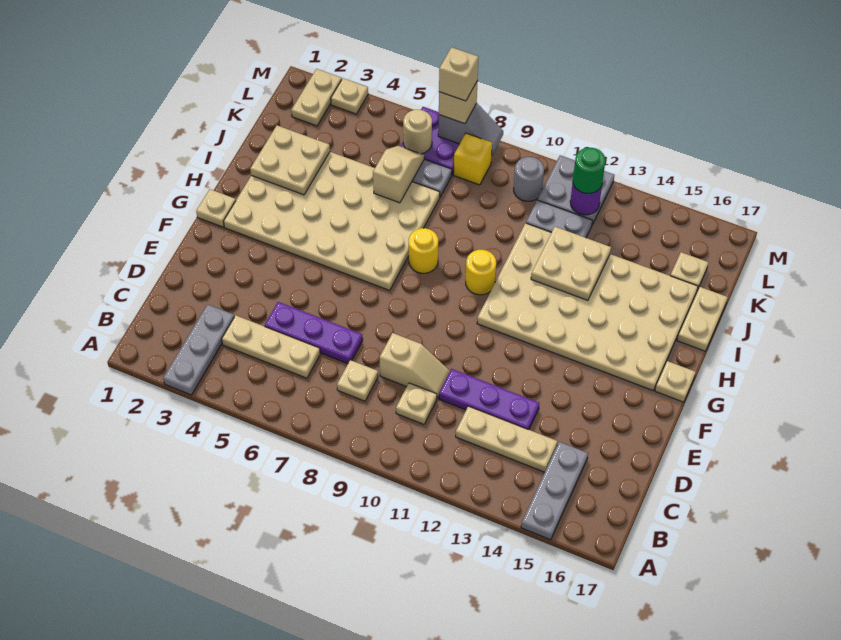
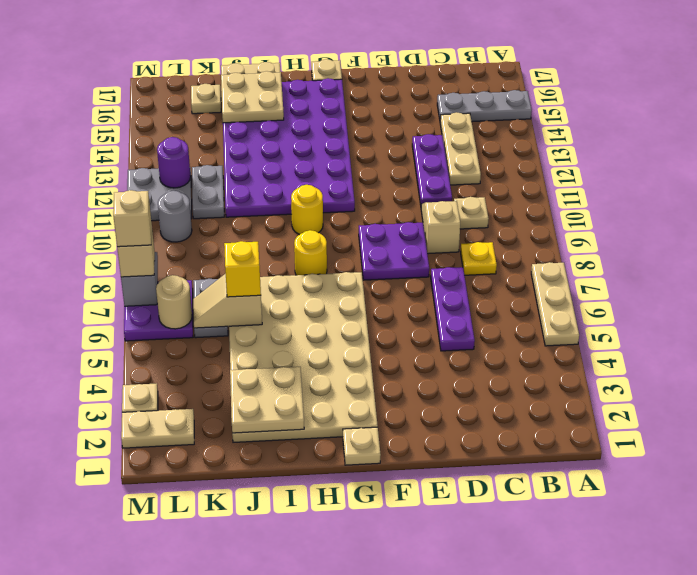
grey plate A3:C3 level 1 -> none
tan plate C4:C6 level 1 -> tan plate A5:A7 level 1
tan plate C8 level 1 -> yellow plate C8 level 1
none -> purple plate E8:F9 level 1
tan plate G11:J16 level 1 -> purple plate G11:J16 level 1
tan plate I12:J13 level 2 -> tan plate I15:J16 level 2
yellow brick L8 level 1 -> yellow brick J6 level 3
green round brick L12 level 3 -> none

